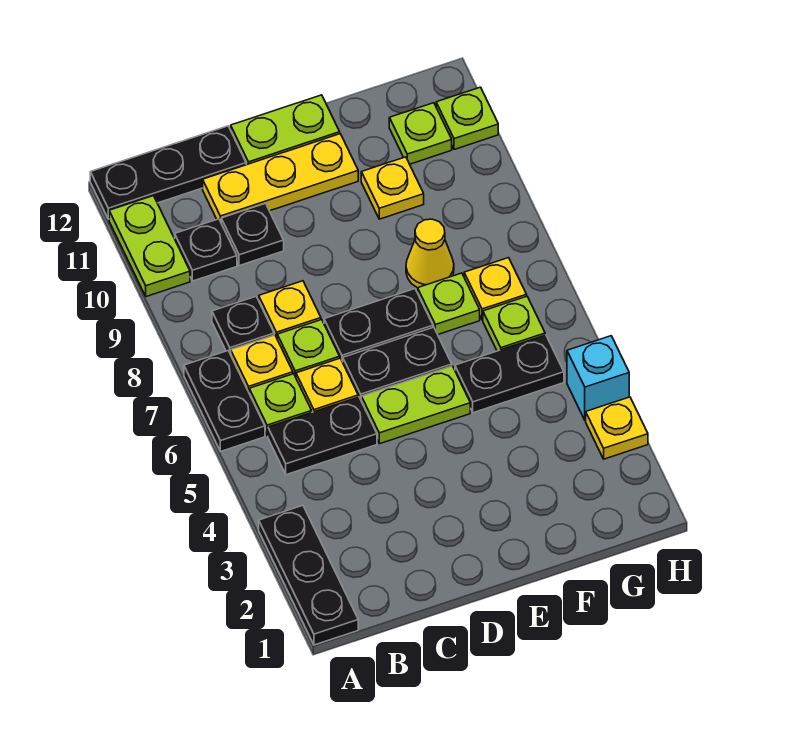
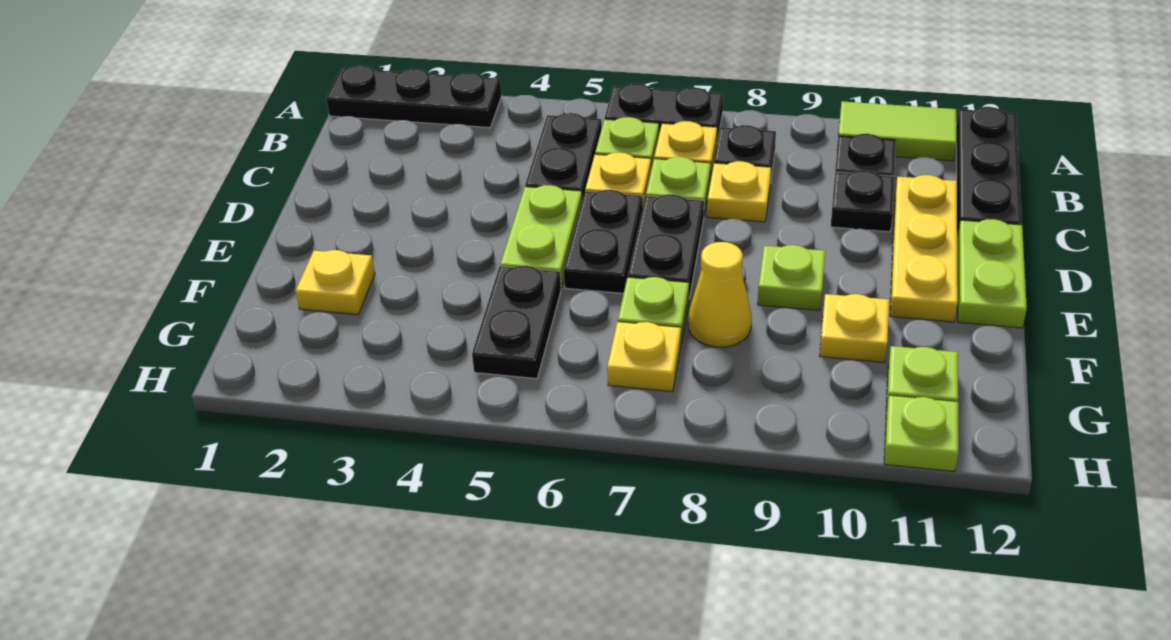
lime plate A10:A11 level 1 -> lime tile A10:A11 level 1
lime plate G6 level 1 -> lime plate E9 level 1
yellow plate H3 level 1 -> yellow plate F2 level 1
cyan brick H4 level 1 -> none

